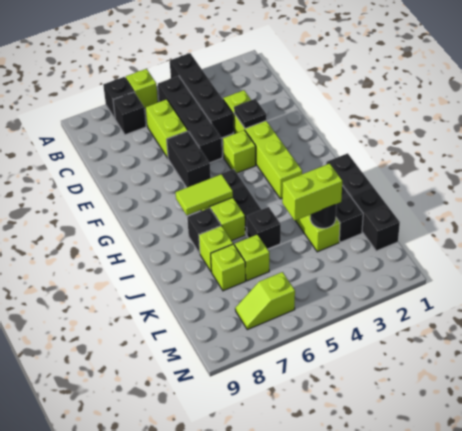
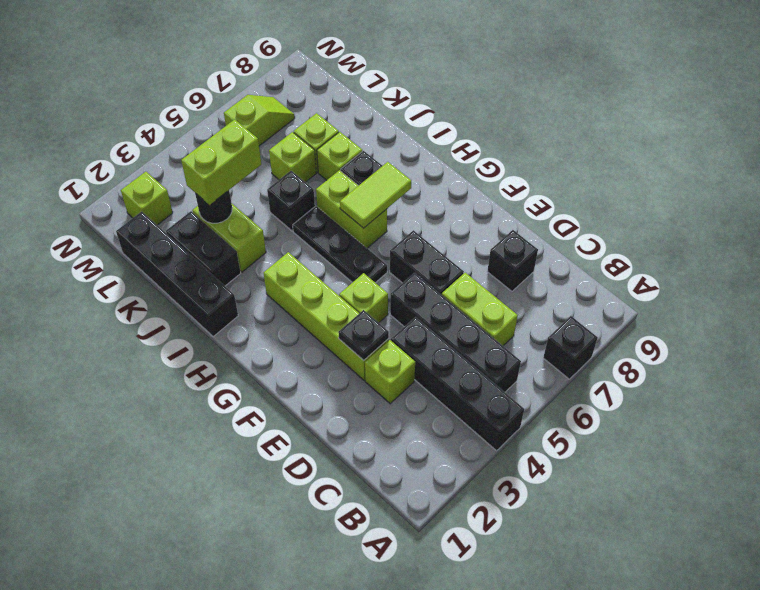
lime brick A6 level 1 -> lime brick M2 level 1
black brick B7 level 1 -> black brick D8 level 1

